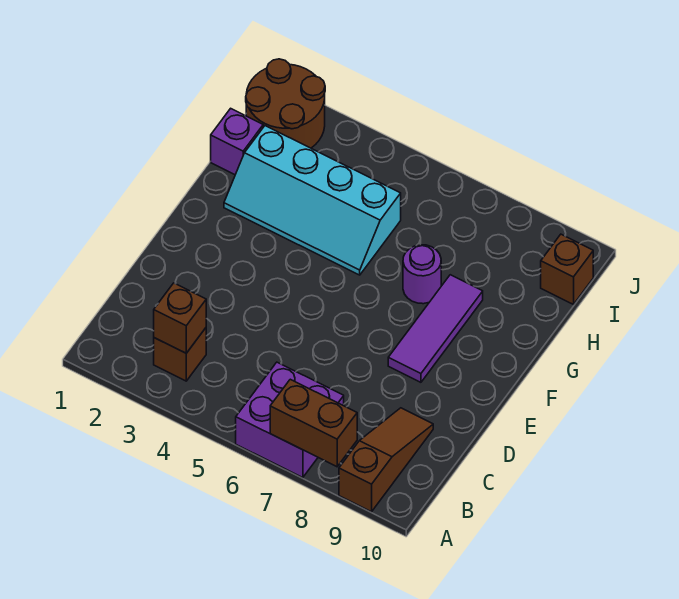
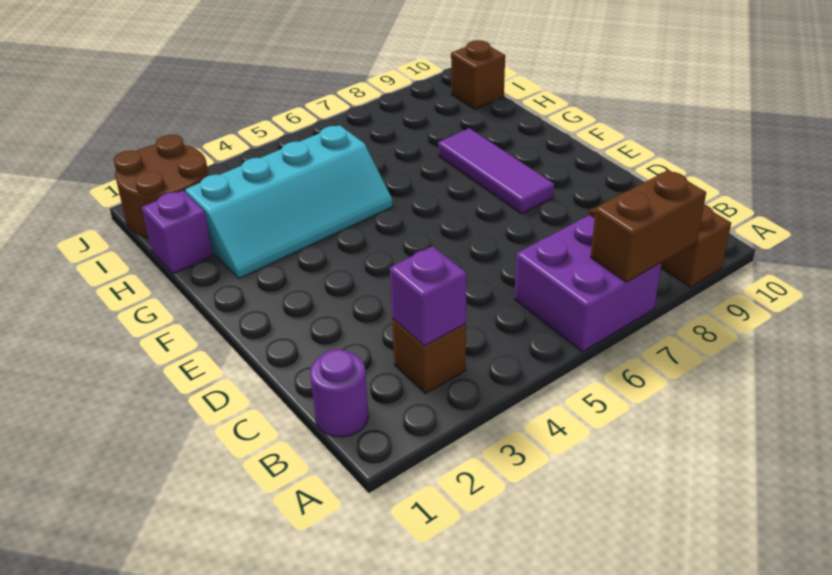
brown brick B3 level 2 -> purple brick B3 level 2
purple round brick G7 level 1 -> purple round brick B1 level 1

